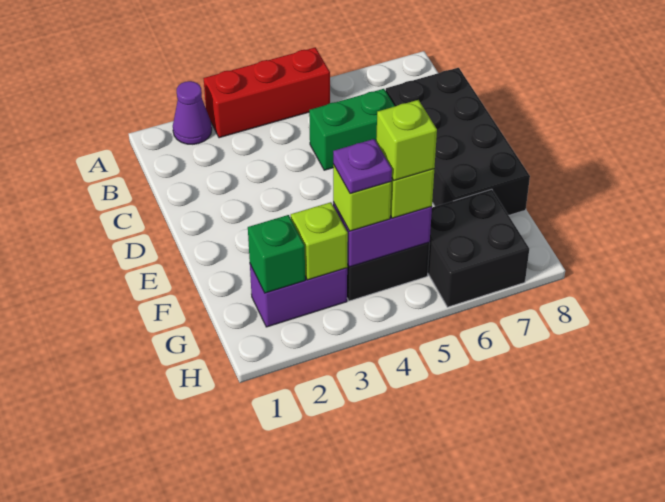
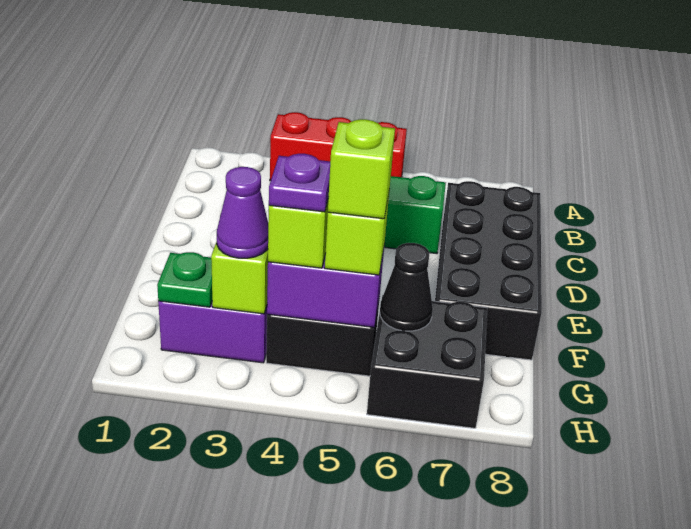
purple cone A2 level 1 -> purple cone G3 level 3
green brick G2 level 2 -> green plate G2 level 2
none -> black cone G6 level 2

